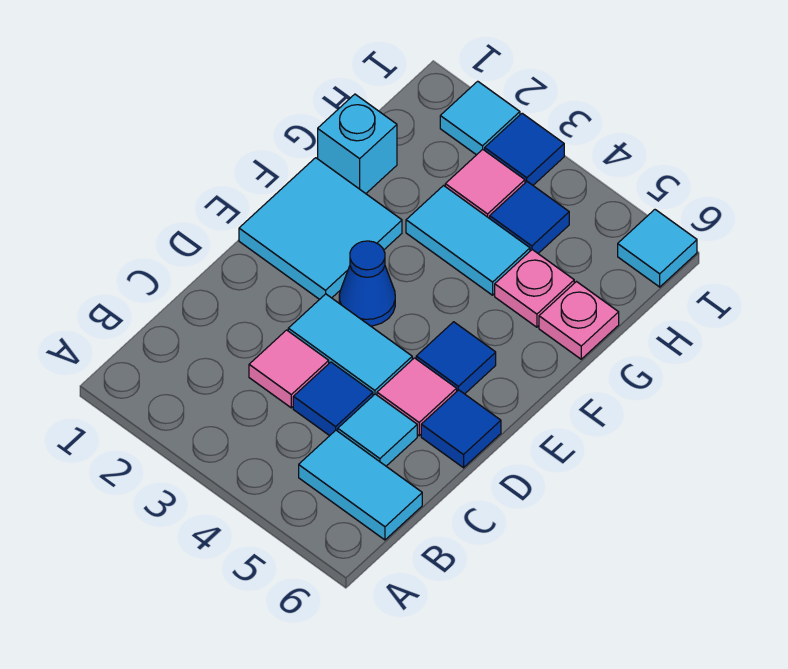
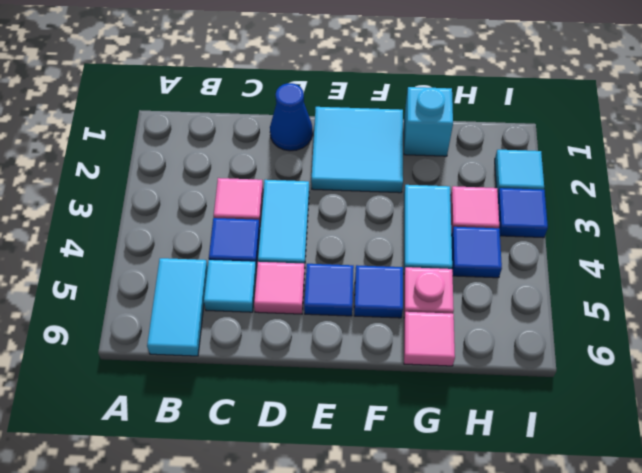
blue tile D6 level 1 -> blue tile F5 level 1
blue cone E3 level 1 -> blue cone D1 level 1
pink plate G6 level 1 -> pink tile G6 level 1
cyan tile I6 level 1 -> none

